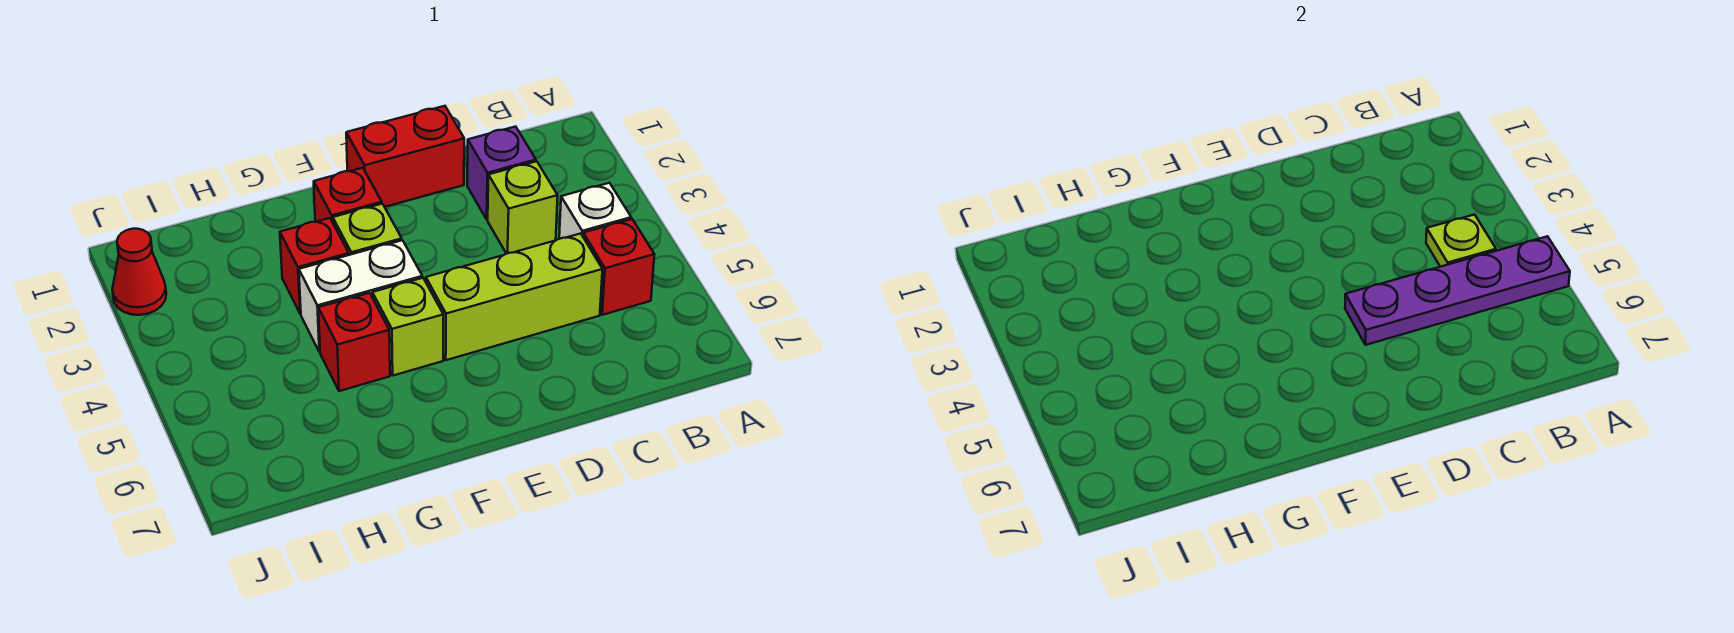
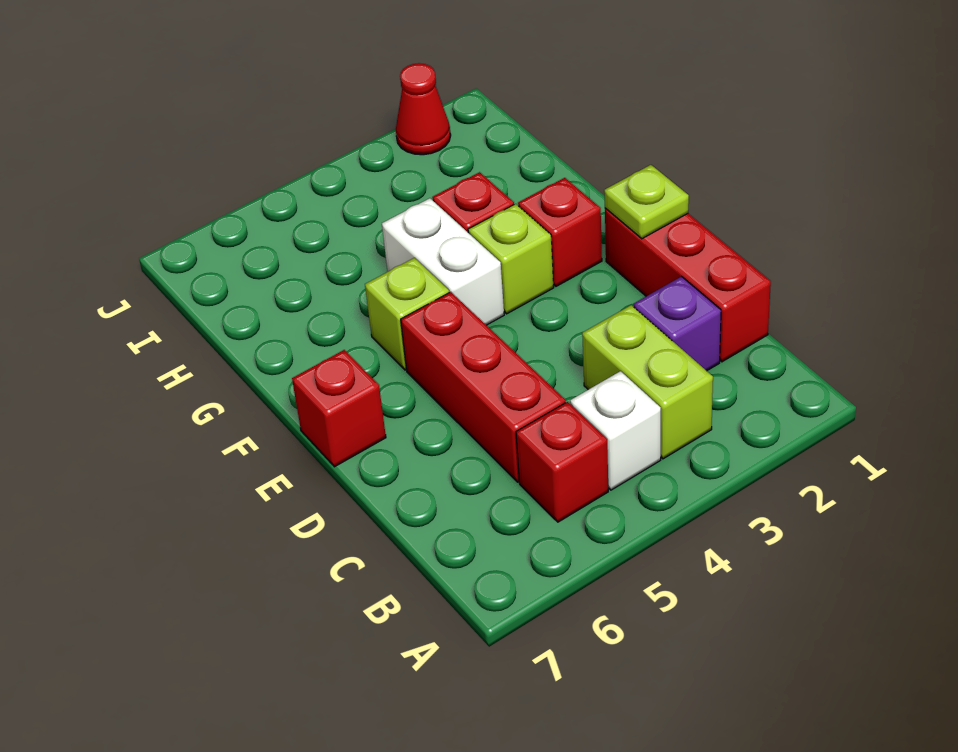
purple plate A5:D5 level 2 -> none
lime plate B4 level 2 -> lime plate E1 level 2
lime brick C3 level 1 -> lime brick B3:C3 level 1
lime brick C5:E5 level 1 -> red brick C5:E5 level 1
red brick D1:E1 level 1 -> red brick C1:E1 level 1
red brick G5 level 1 -> red brick E7 level 1

